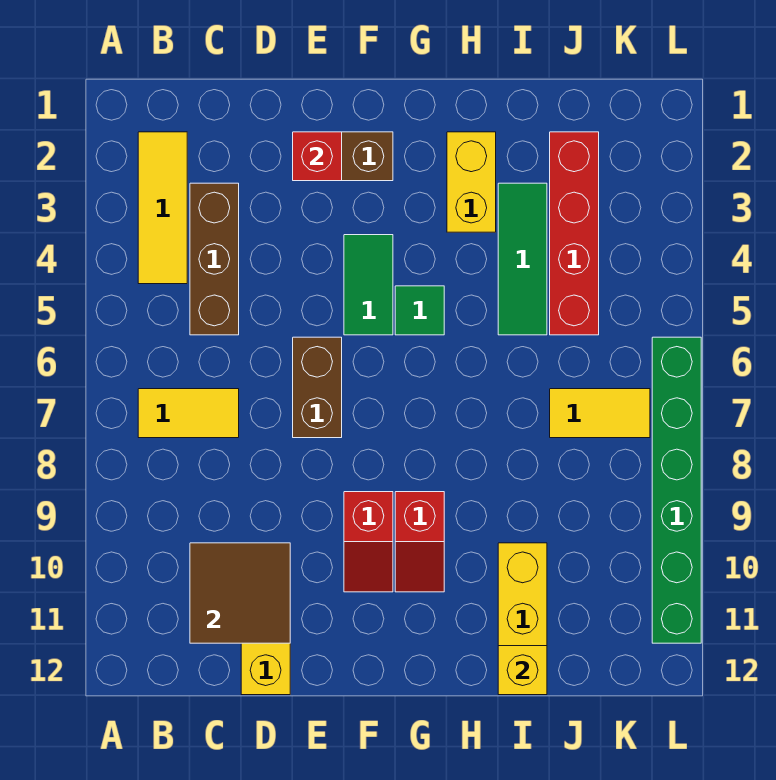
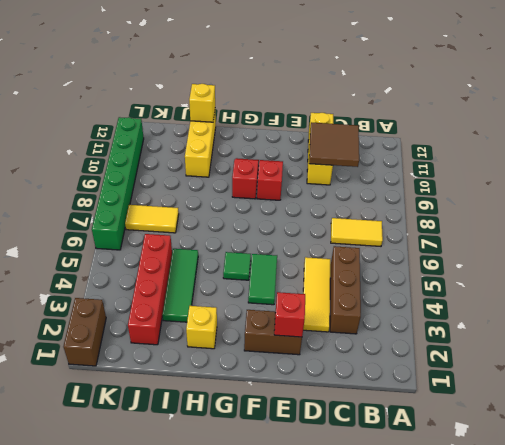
yellow tile B2:B4 level 1 -> yellow tile D3:D5 level 1
brown brick E6:E7 level 1 -> brown brick L1:L2 level 1
yellow brick H2:H3 level 1 -> yellow brick H2 level 1

